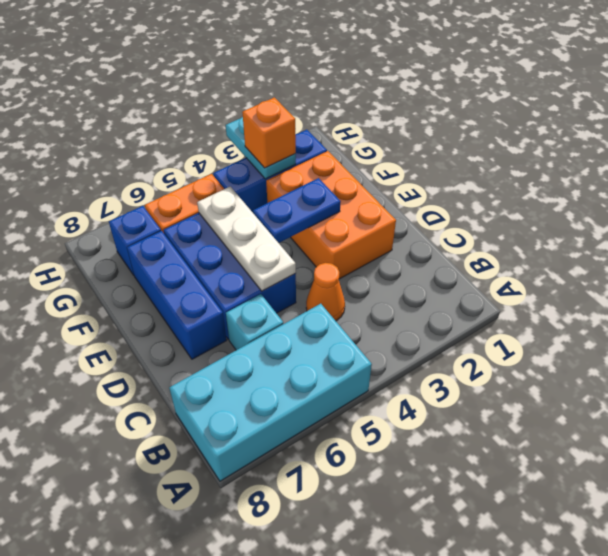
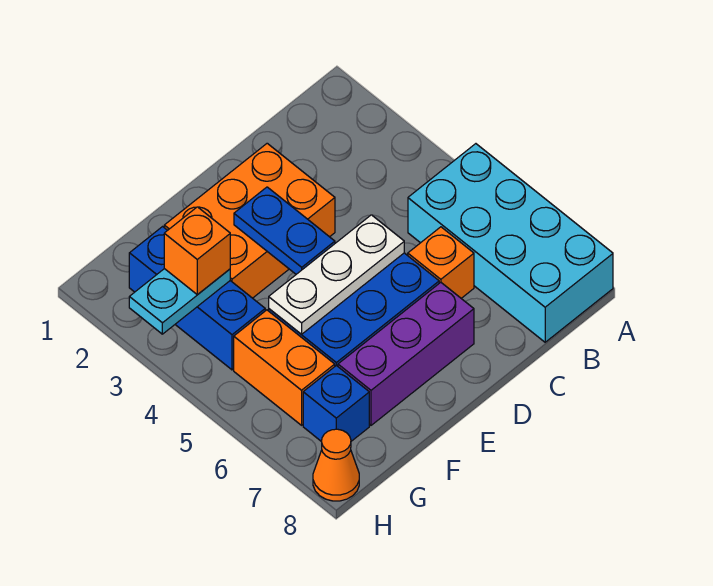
orange cone C4 level 1 -> orange cone H8 level 1
cyan brick C6 level 1 -> orange brick C6 level 1
blue brick D7:F7 level 1 -> purple brick D7:F7 level 1

